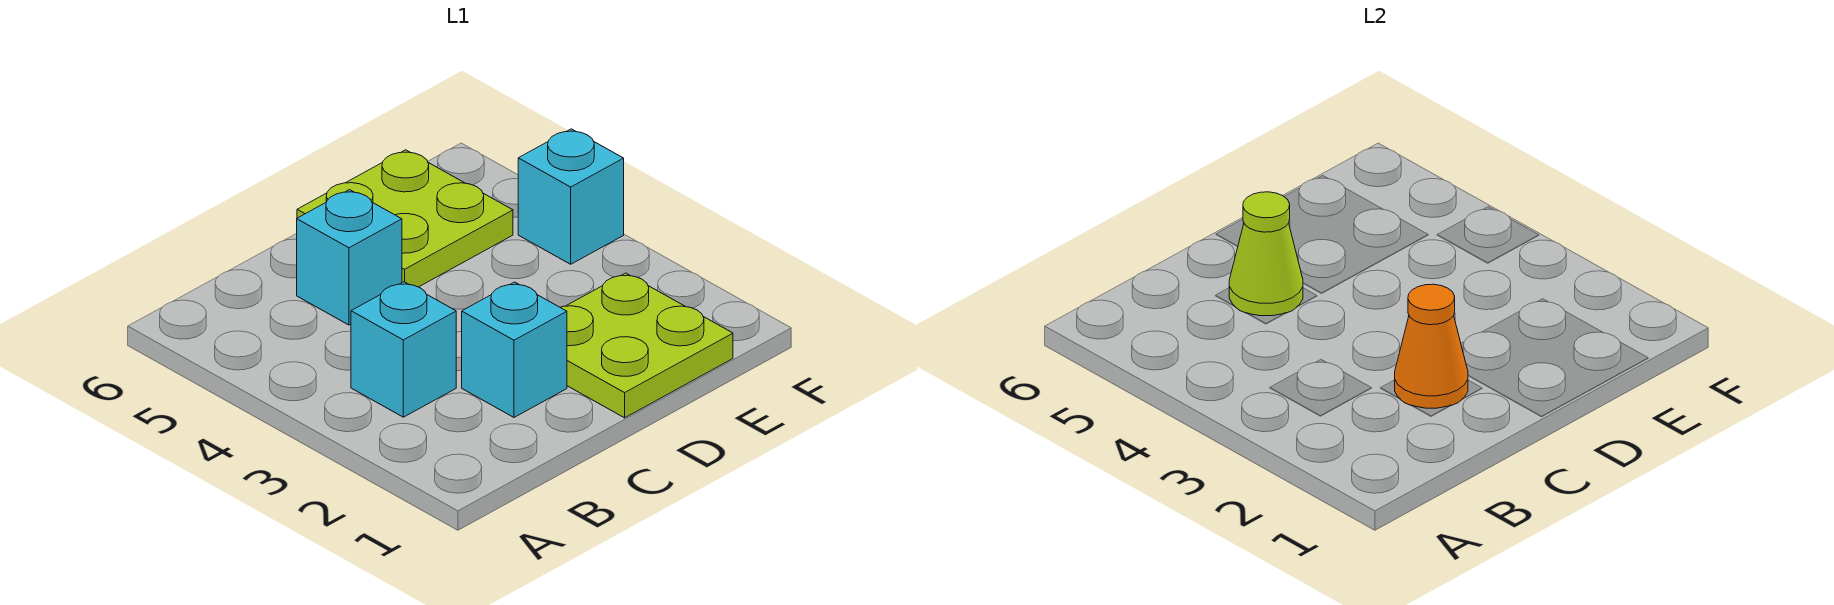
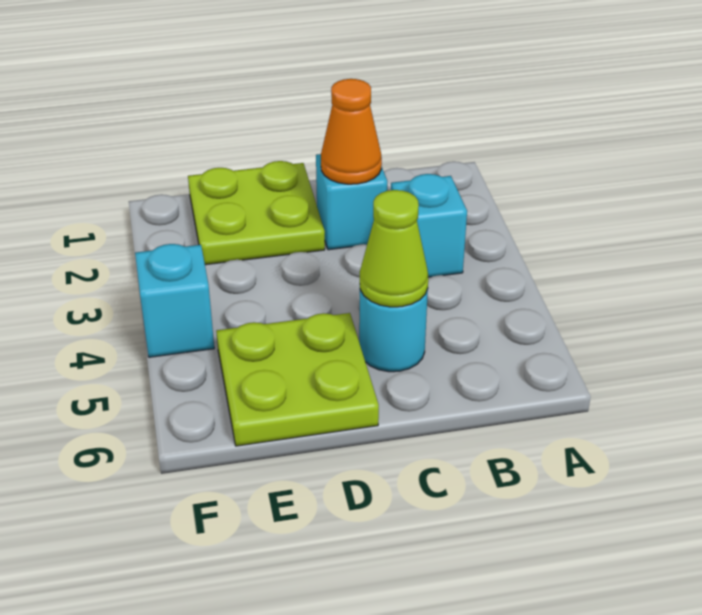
cyan brick C5 level 1 -> cyan round brick C5 level 1

